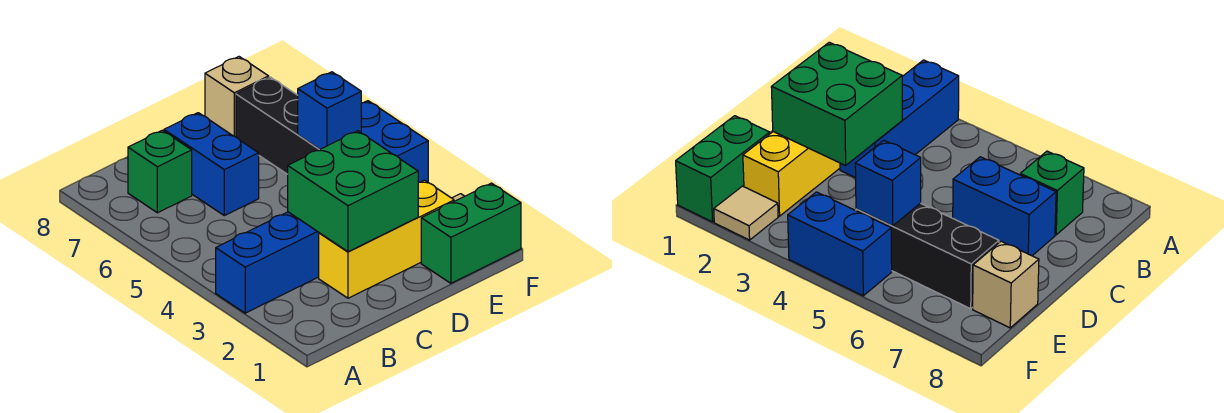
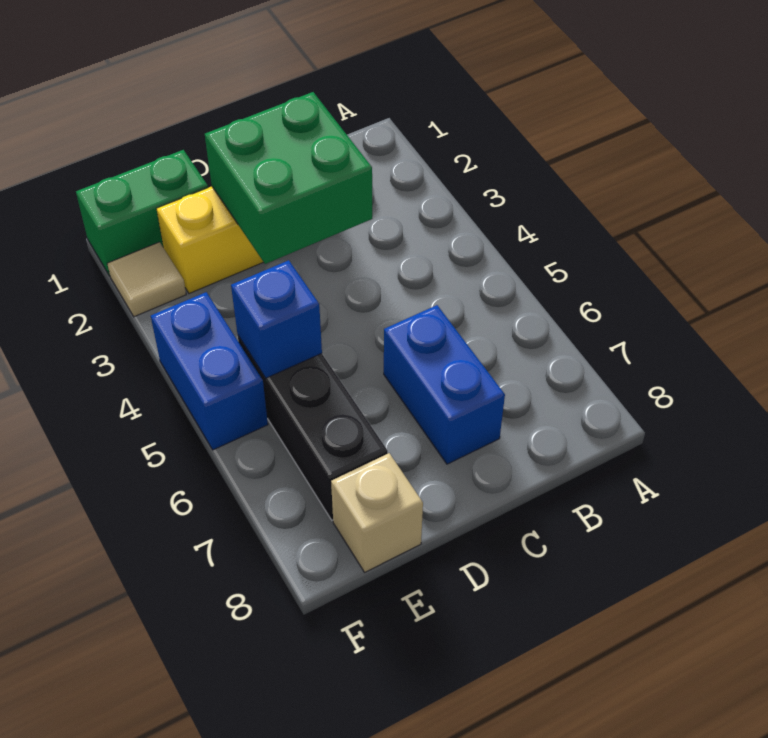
blue brick A3:C3 level 1 -> none
green brick B7 level 1 -> none

